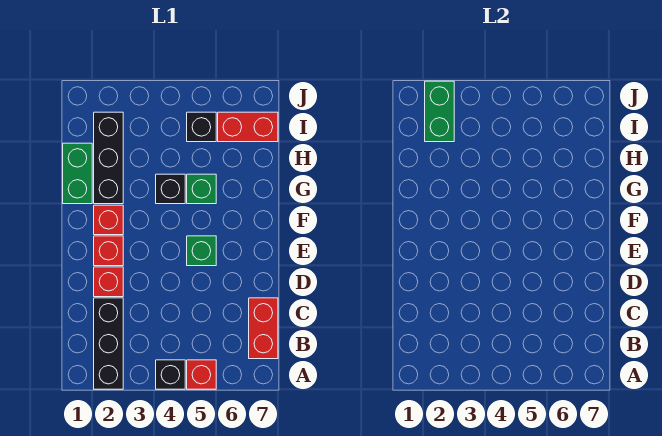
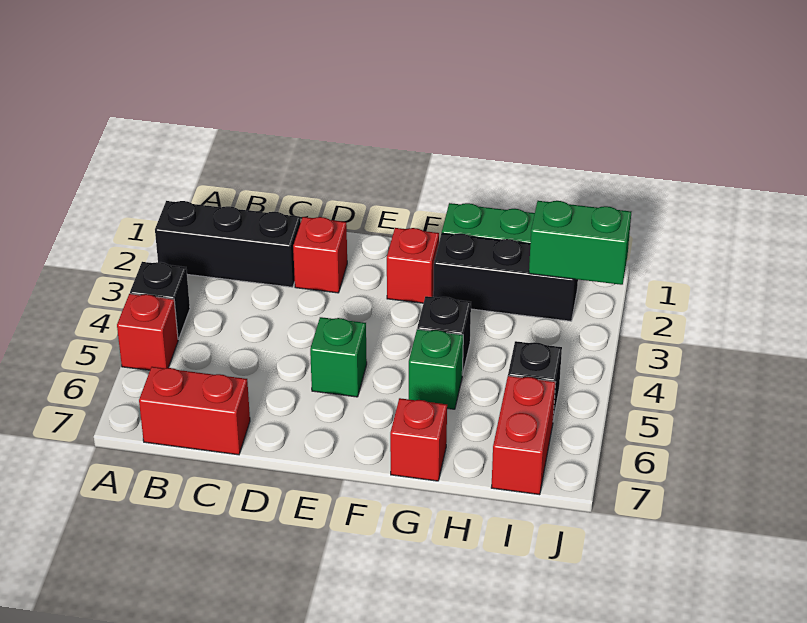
red brick E2 level 1 -> red brick G7 level 1

